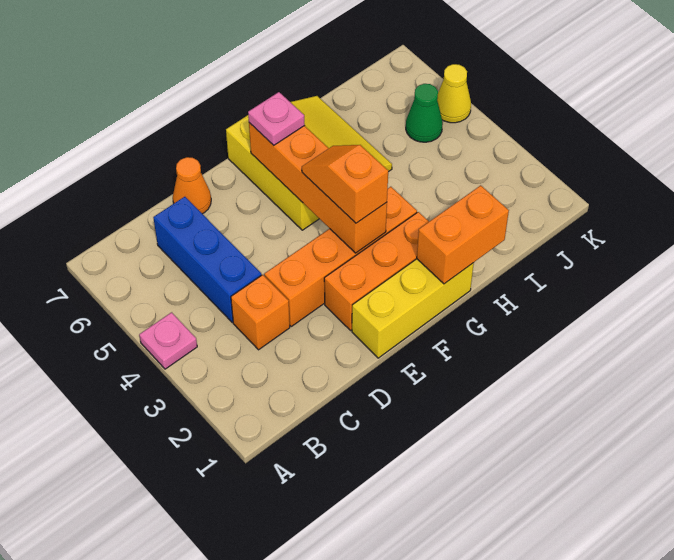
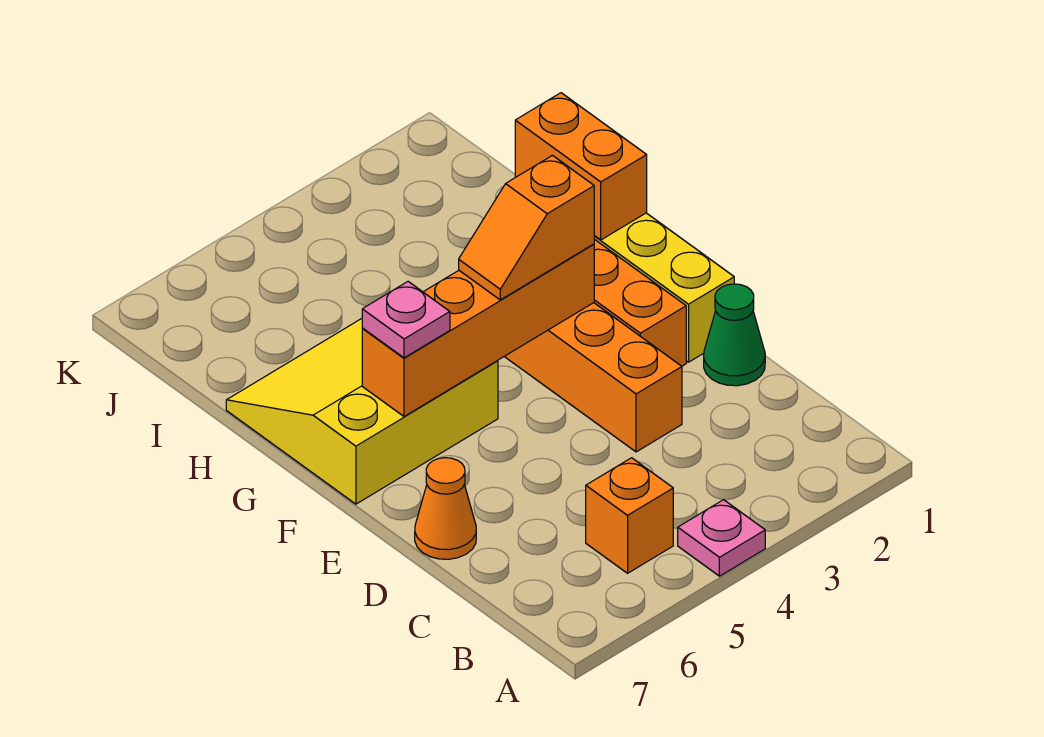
orange brick C3 level 1 -> orange brick B5 level 1
blue brick C4:C6 level 1 -> none
green cone J5 level 1 -> green cone D1 level 1
yellow cone K5 level 1 -> none

